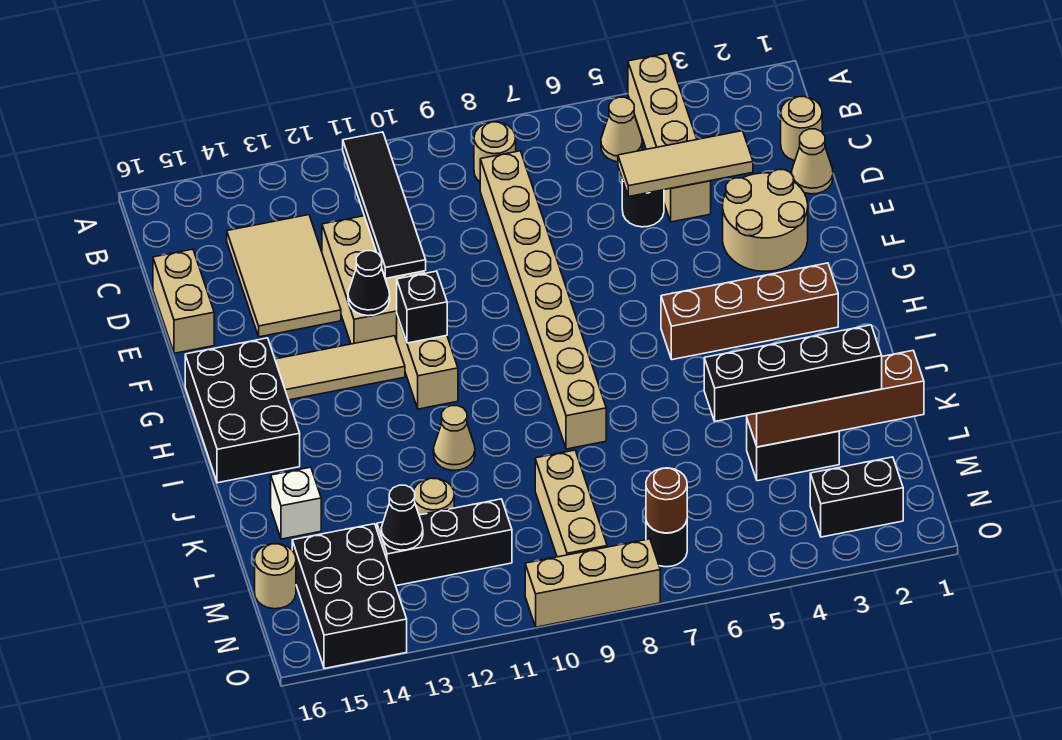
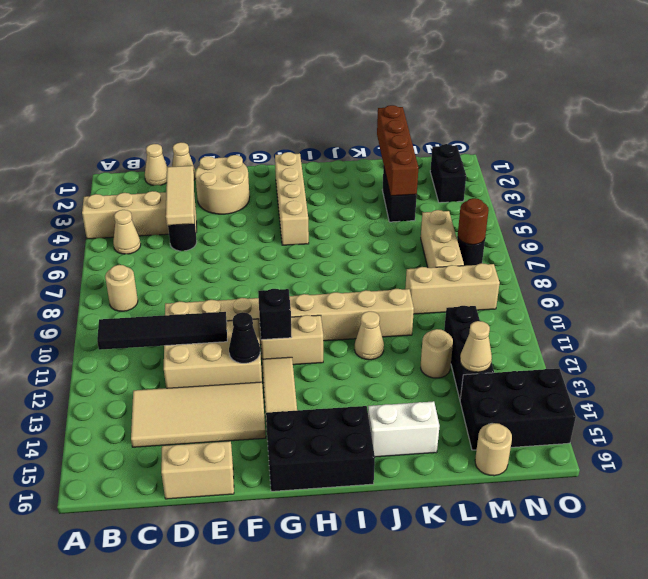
tan round brick C1 level 1 -> tan cone C1 level 1
tan brick C8:J8 level 1 -> tan brick D10:K10 level 1
tan tile C13:E14 level 1 -> tan tile C13:F14 level 1
brown brick H2:H5 level 1 -> tan brick H2:H5 level 1
white brick K15 level 1 -> white brick J15:K15 level 1
black brick L2:L5 level 3 -> none
black cone M13 level 2 -> tan cone M13 level 2
tan brick O8:O10 level 1 -> tan brick M6:M8 level 1

